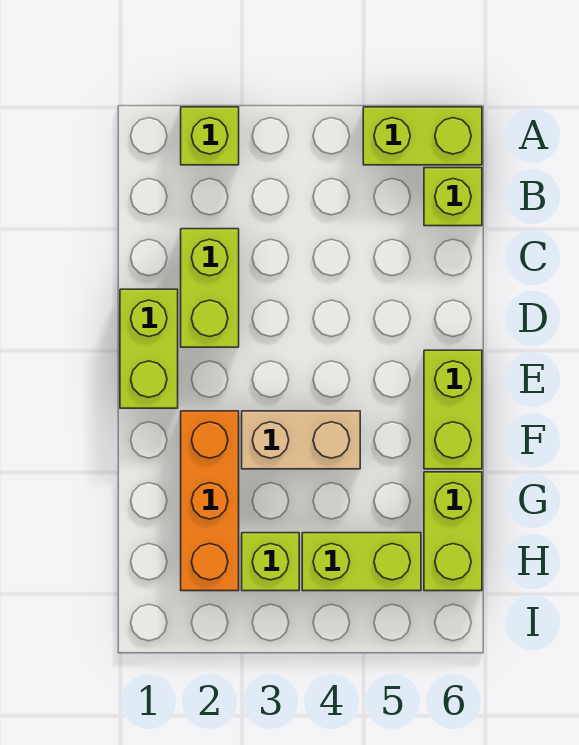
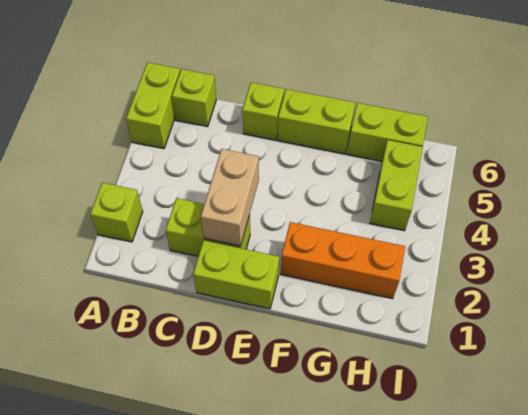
tan brick F3:F4 level 1 -> tan brick D2:D3 level 2
lime brick H3 level 1 -> lime brick D6 level 1

